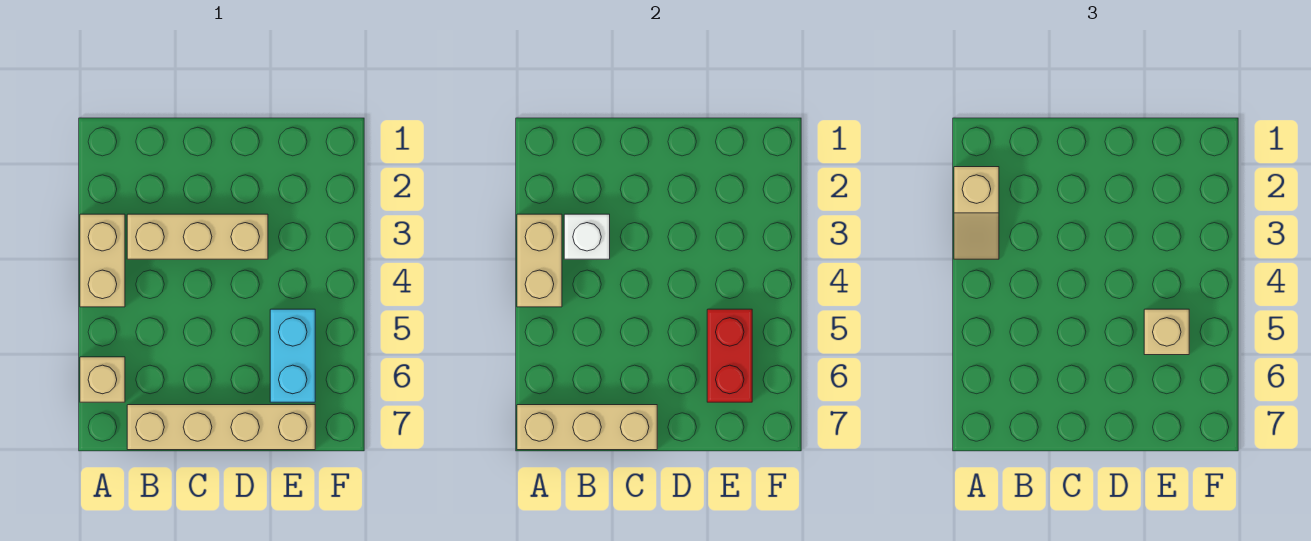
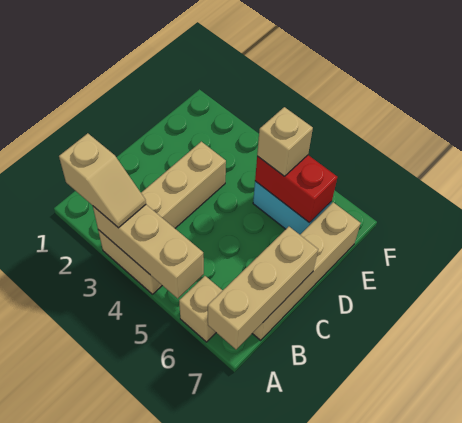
tan brick A3:A4 level 2 -> tan brick A3:A5 level 2
white brick B3 level 2 -> none

